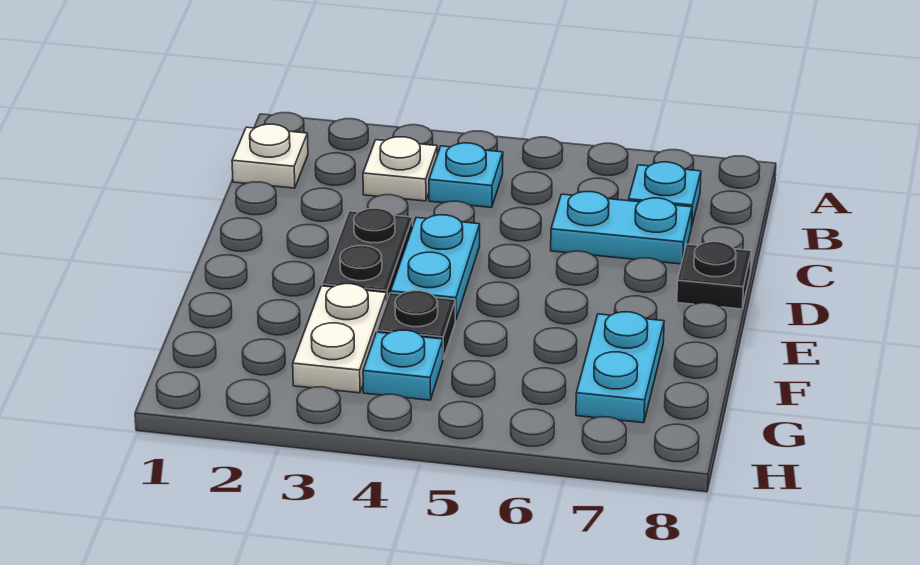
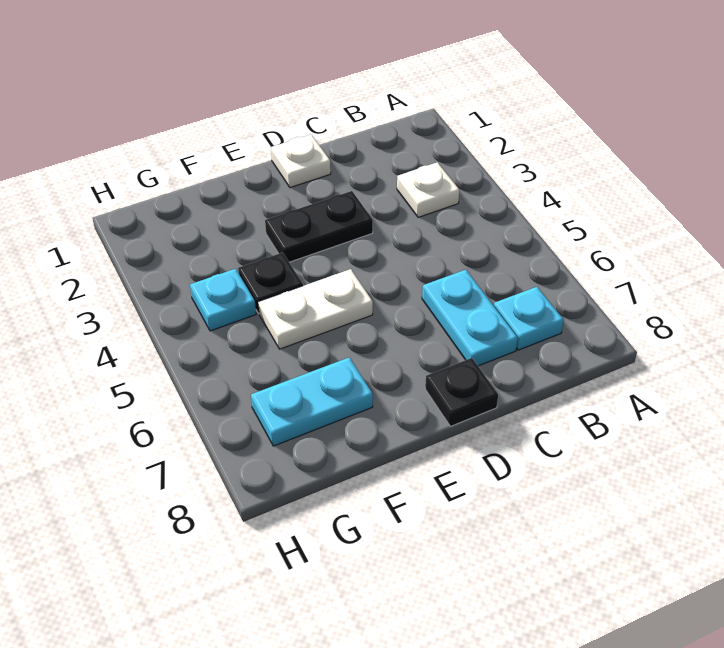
white plate B1 level 1 -> white plate D1 level 1
cyan plate B4 level 1 -> none
cyan plate D4:E4 level 1 -> none
white plate F3:G3 level 1 -> white plate E5:F5 level 1

